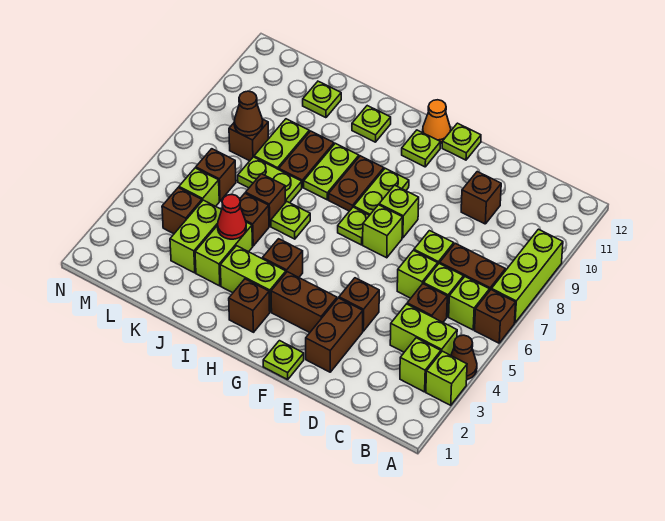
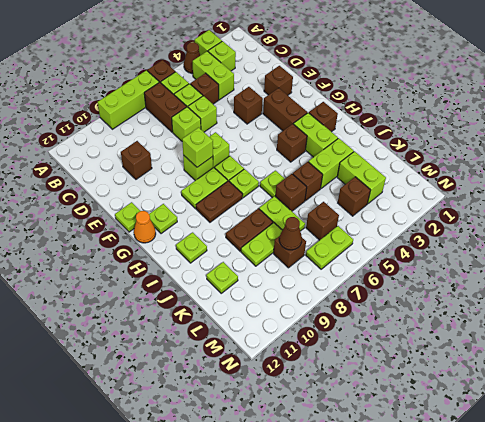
brown brick E2:E3 level 1 -> brown brick E2 level 1
lime plate F1 level 1 -> lime plate H7 level 1
lime plate I8:I9 level 1 -> lime plate M6:M7 level 1
red cone J4 level 2 -> none
lime brick K3:K4 level 1 -> lime brick K3:L3 level 1
lime brick L5 level 1 -> lime brick F8 level 2

